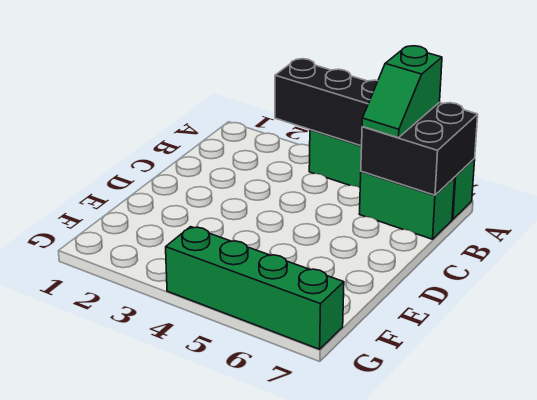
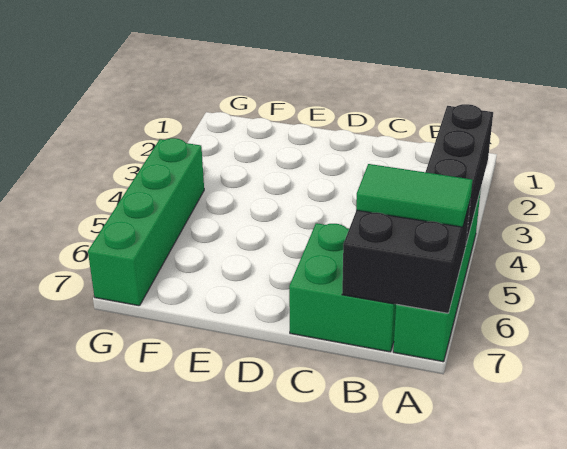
green slope A6:B6 level 3 top A -> green tile A6:B6 level 3
green brick B6:B7 level 1 -> green brick B6:C7 level 1

